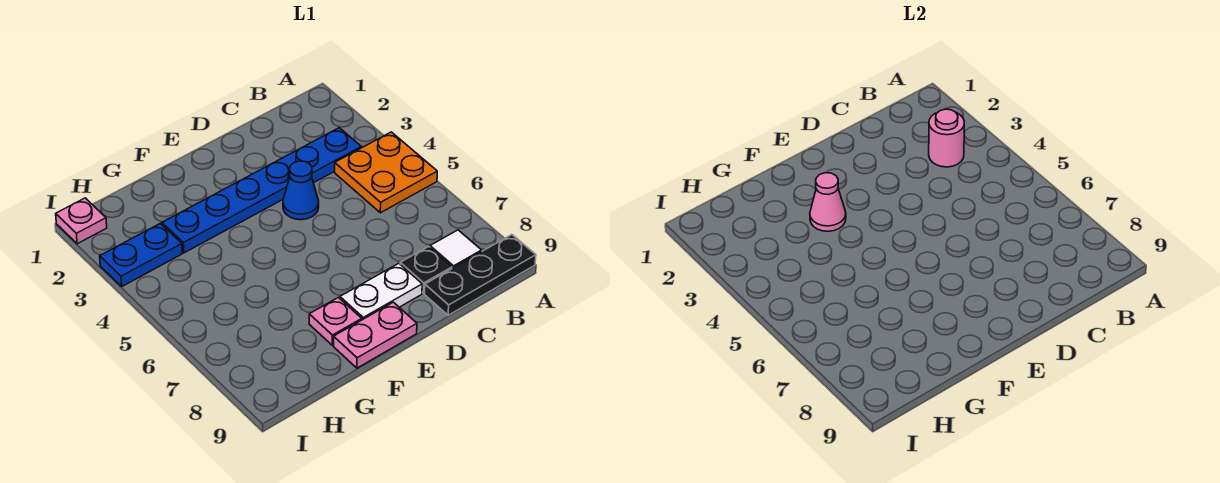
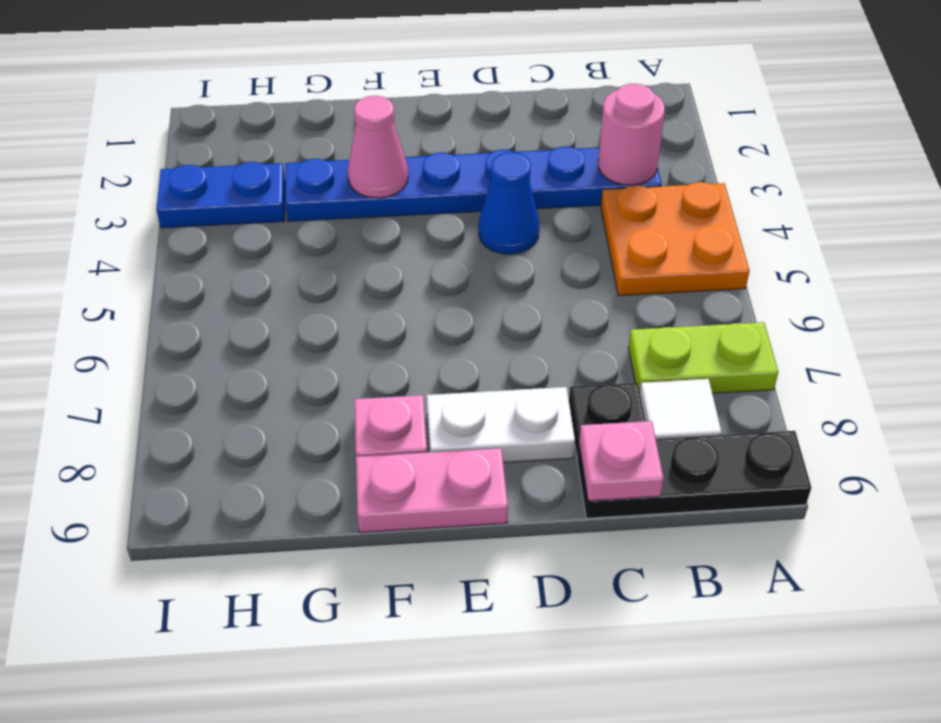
none -> lime plate A7:B7 level 1
pink plate I1 level 1 -> pink plate C9 level 2

